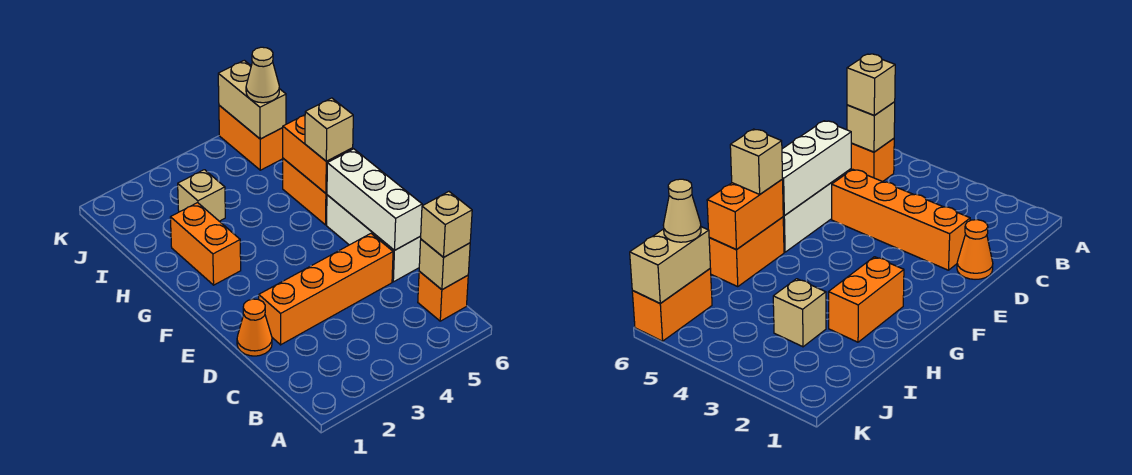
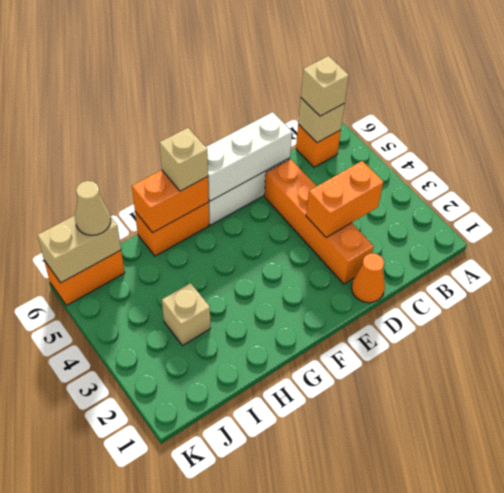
orange brick G2:H2 level 1 -> orange brick C3:D3 level 2

